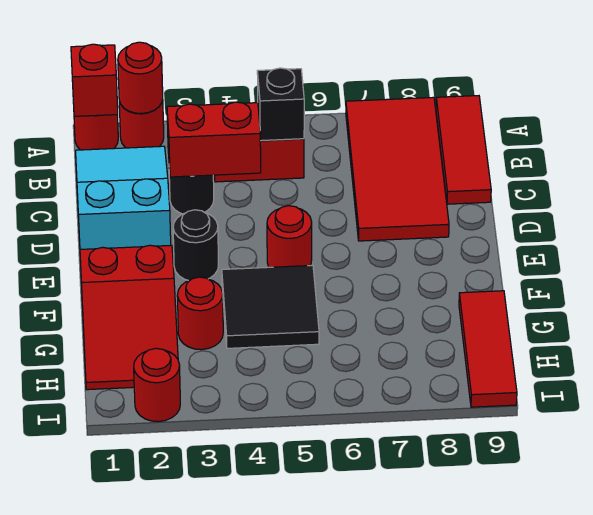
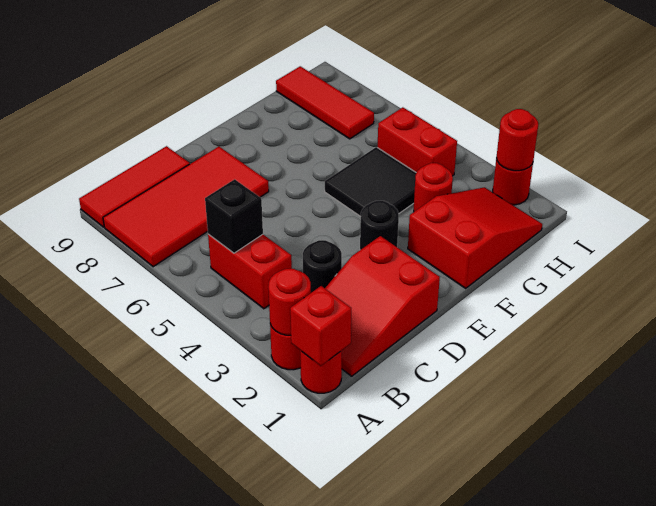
cyan slope B1:D2 level 1 top D -> red slope B1:D2 level 1 top D
red brick C3:C4 level 2 -> red brick H4:H5 level 1
red round brick E5 level 1 -> red round brick I2 level 2
red tile G9:I9 level 1 -> red tile H7:H9 level 1

